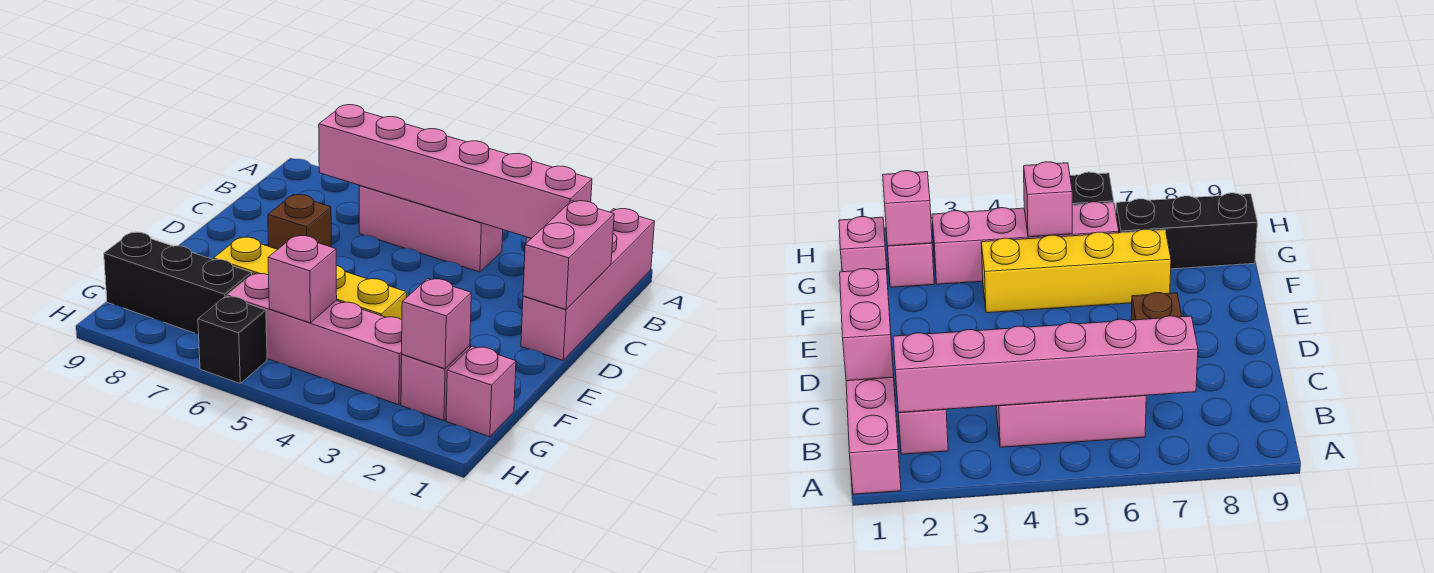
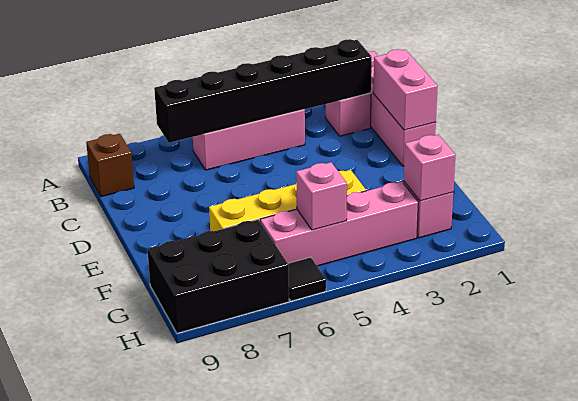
pink brick B2:B7 level 2 -> black brick B2:B7 level 2
brown brick D7 level 1 -> brown brick B9 level 1
pink brick G1 level 1 -> none
black brick G7:G9 level 1 -> black brick G7:H9 level 1
black brick H6 level 1 -> black tile H6 level 1

